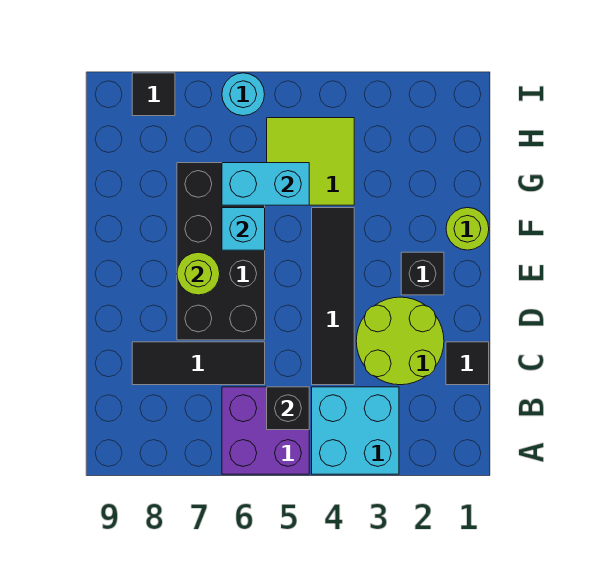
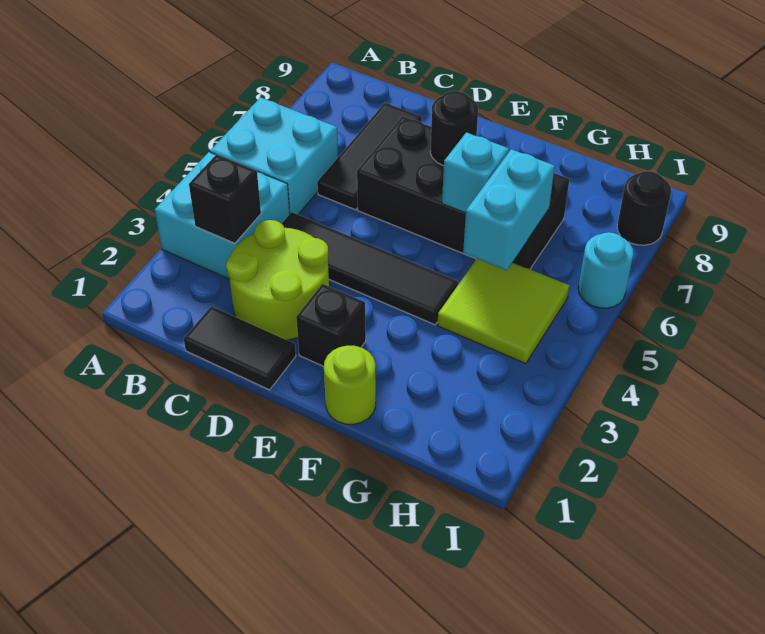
purple brick A5:B6 level 1 -> cyan brick A5:B6 level 1
black brick B5 level 2 -> black brick B3 level 2
black tile C1 level 1 -> black tile C1:D1 level 1
lime round brick E7 level 2 -> black round brick E7 level 2
black tile I8 level 1 -> black round brick I8 level 1

